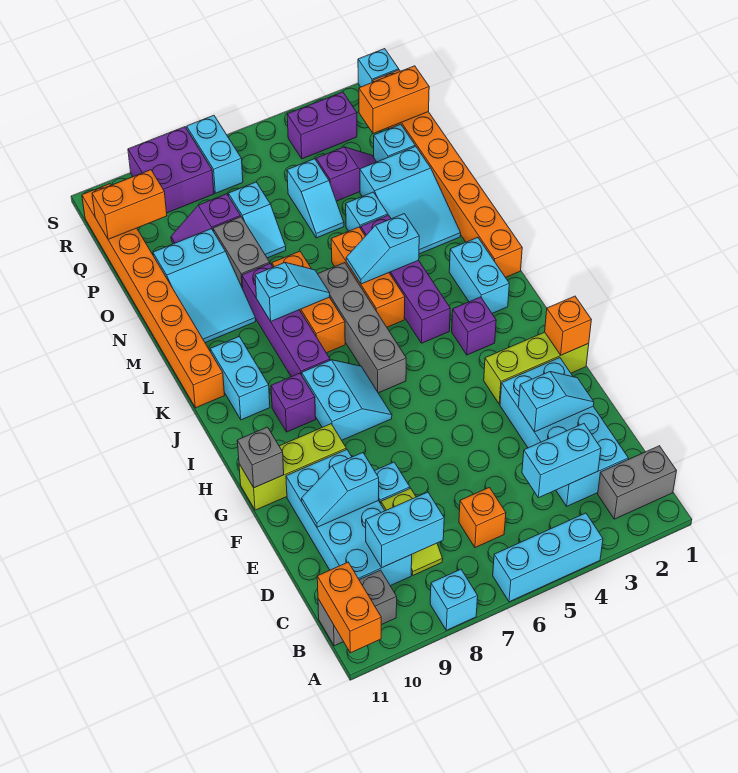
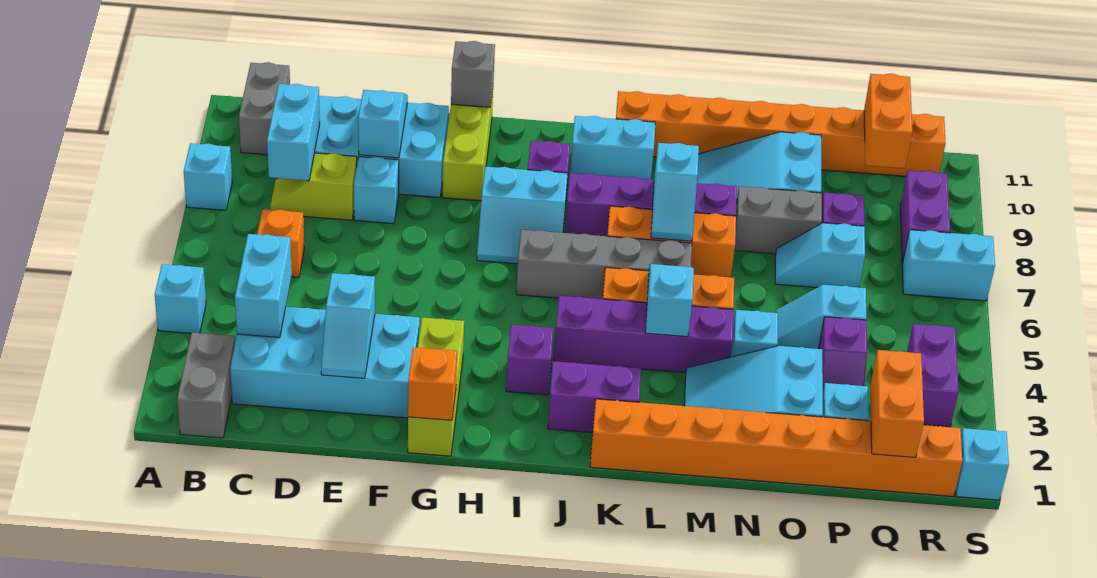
cyan brick A4:A6 level 1 -> cyan brick A4 level 1
orange brick A11:B11 level 2 -> none
cyan brick J2:K2 level 1 -> purple brick J2:K2 level 1
purple brick R8:S9 level 1 -> purple brick R8:R9 level 1

